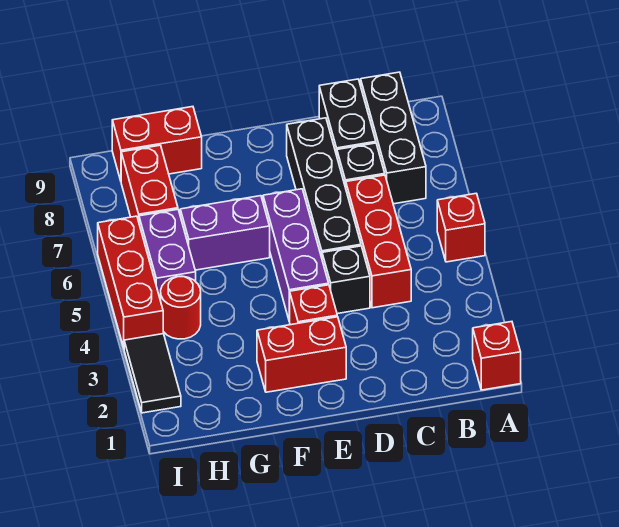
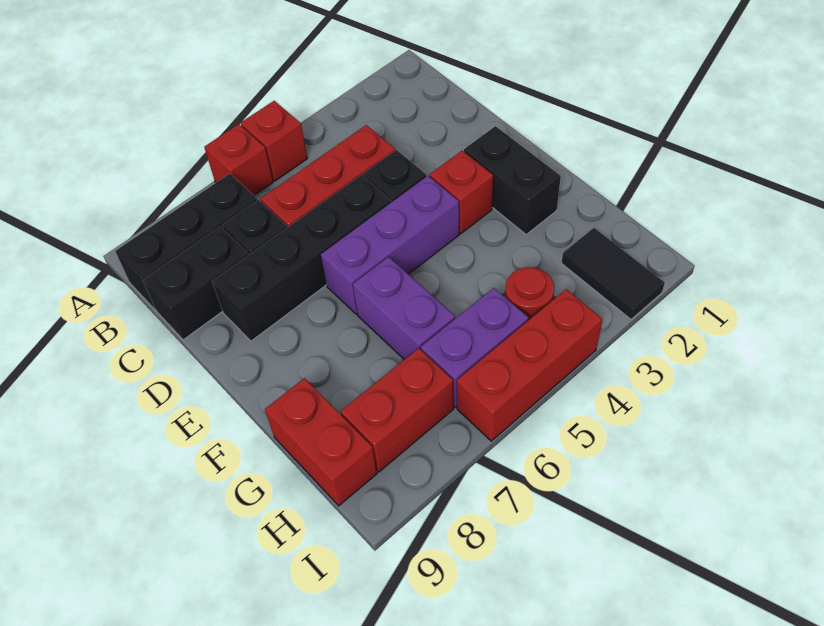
red brick A1 level 1 -> red brick A6 level 1
red brick E2:F2 level 1 -> black brick E2:F2 level 1
black tile I2:I3 level 1 -> black tile H2:I2 level 1

